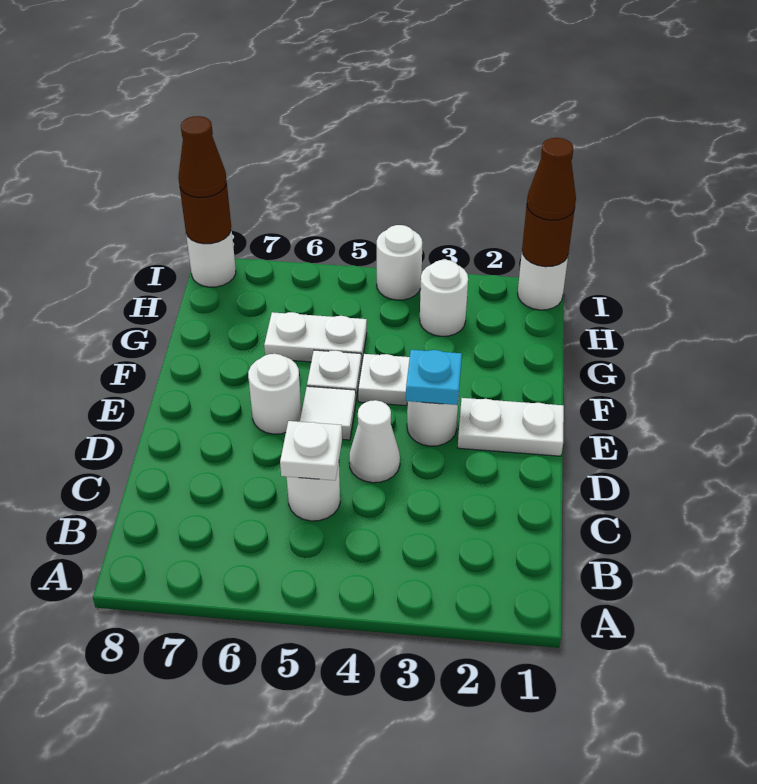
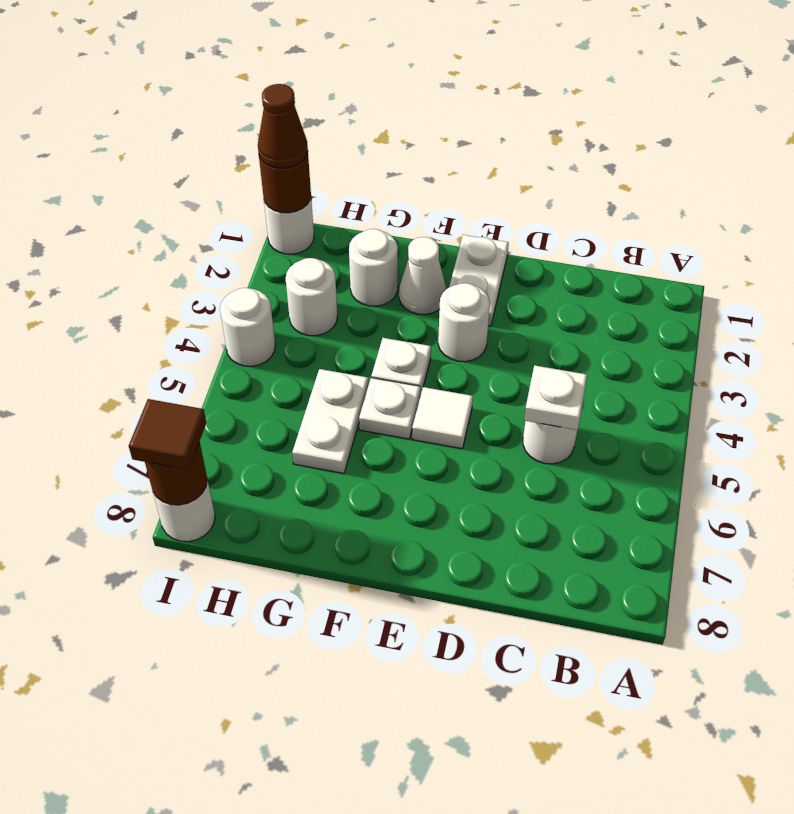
white cone D4 level 1 -> white cone F2 level 1
cyan plate E3 level 2 -> none
white round brick E6 level 1 -> white round brick G2 level 1
brown cone I8 level 3 -> brown tile I8 level 3

